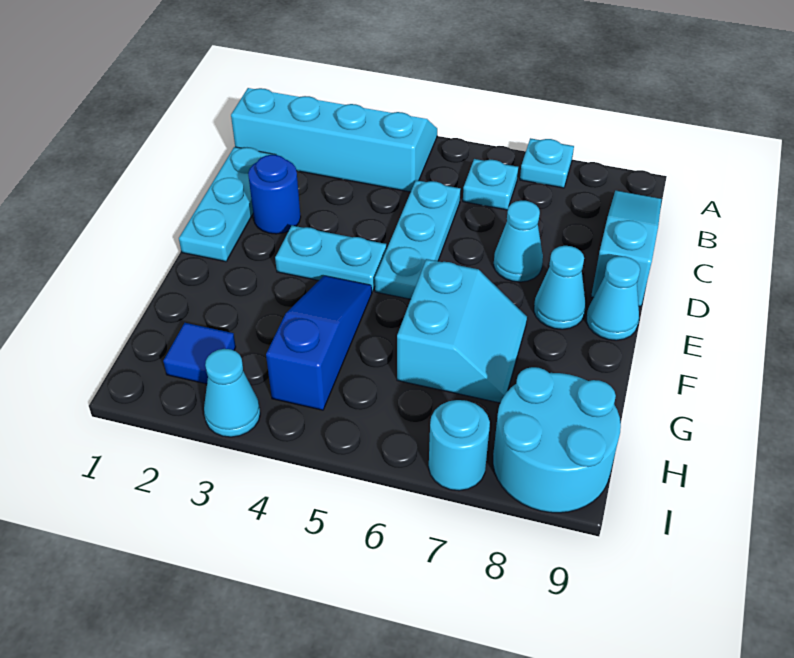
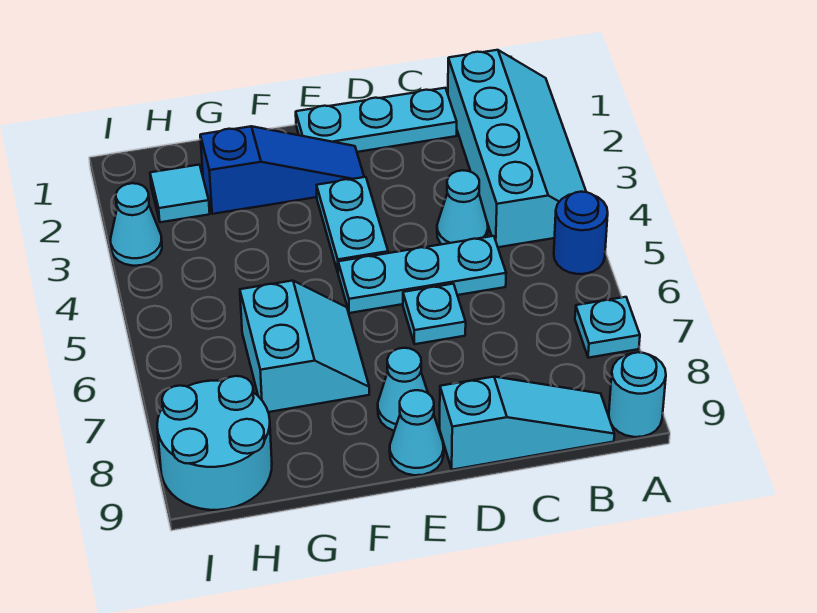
cyan plate B6 level 1 -> cyan plate D6 level 1
blue round brick D2 level 1 -> blue round brick A5 level 1
cyan cone D7 level 1 -> cyan cone C4 level 1
blue slope F4:H4 level 1 top H -> blue slope E2:G2 level 1 top G
cyan slope F6:G7 level 1 top 6 -> cyan slope F6:G7 level 1 top G
blue tile H2 level 1 -> cyan tile H2 level 1
cyan round brick I7 level 1 -> cyan round brick A9 level 1

